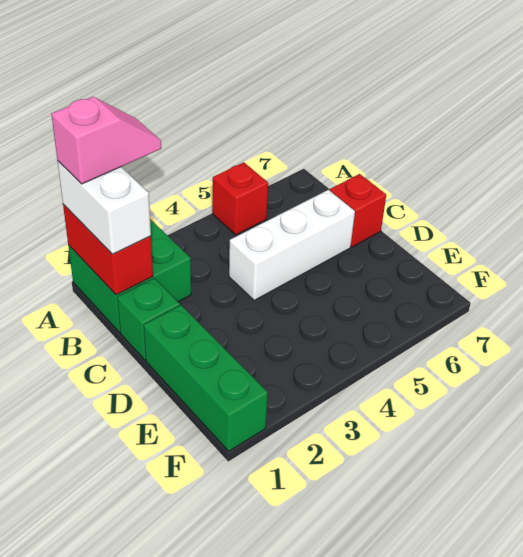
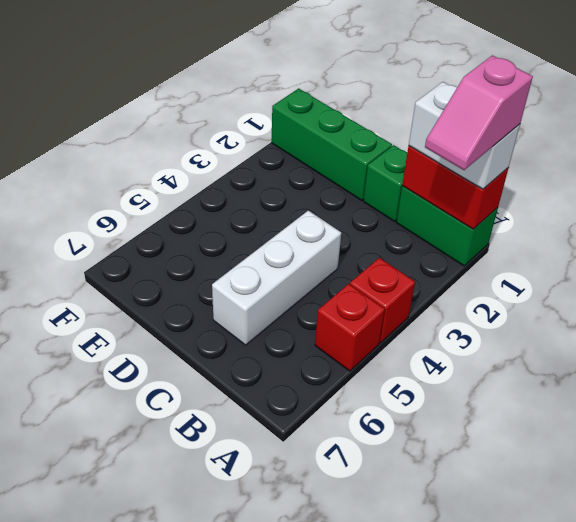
green brick A1:B2 level 1 -> green brick A1:B1 level 1
red brick C7 level 1 -> red brick A4 level 1

